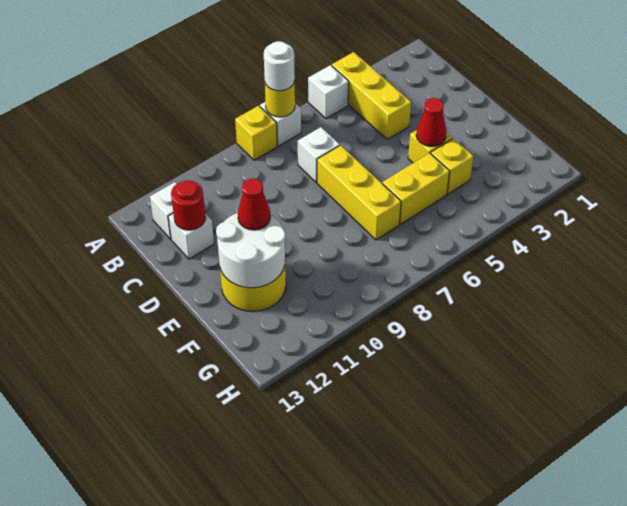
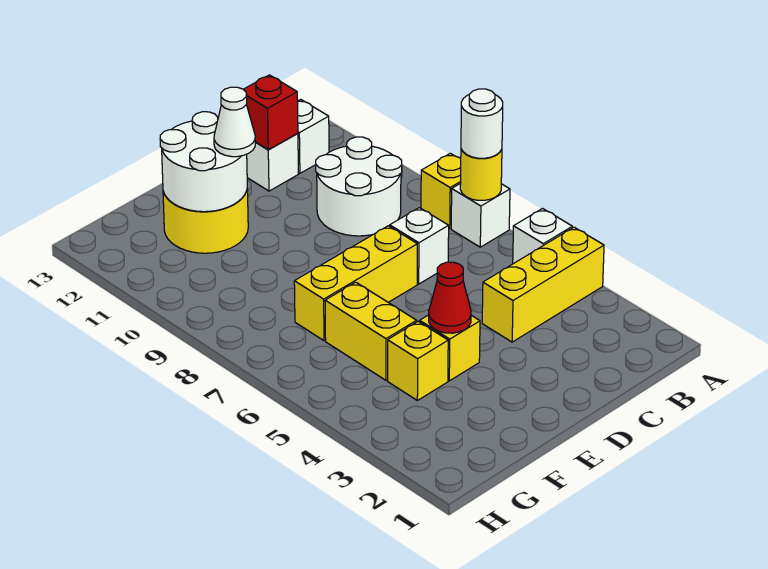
none -> white round brick B9:C10 level 1
red round brick C12 level 2 -> red brick C12 level 2
red cone E11 level 3 -> white cone E11 level 3

